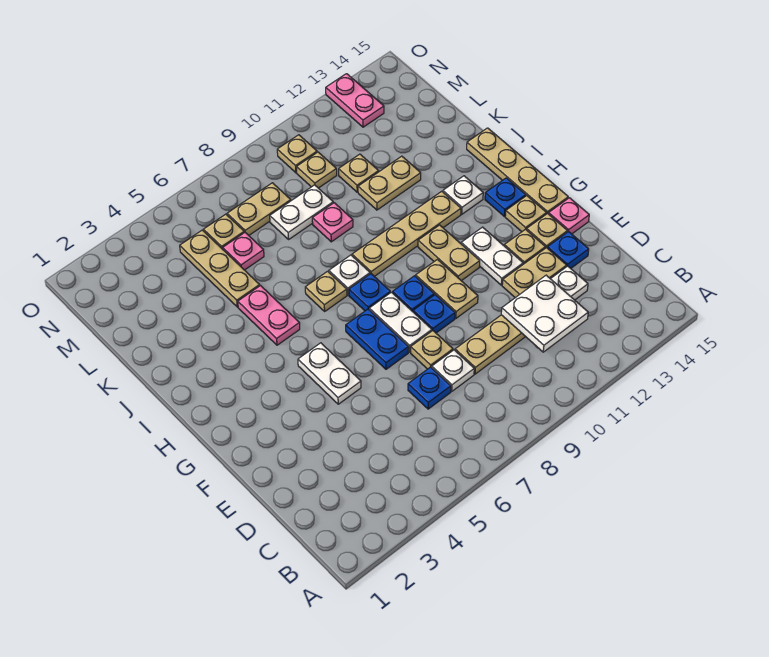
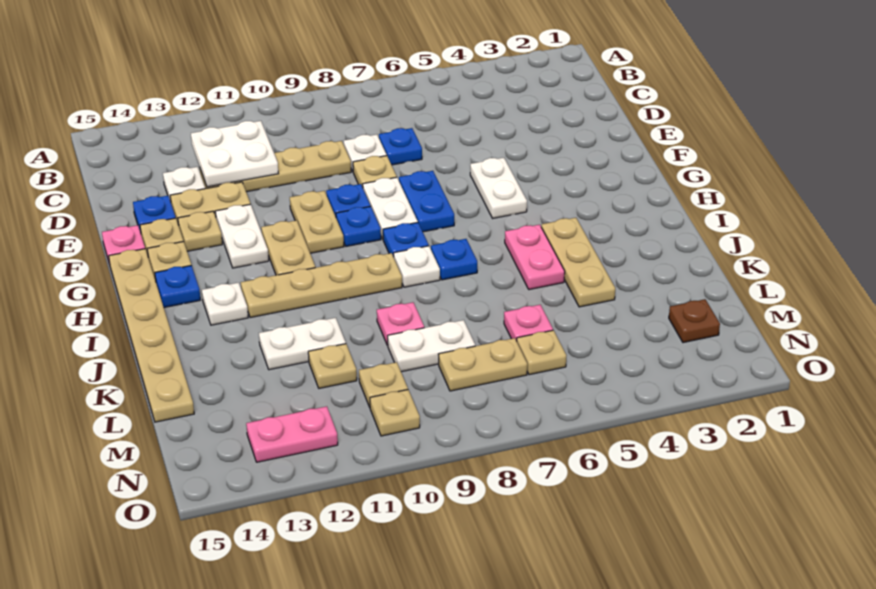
tan plate G15:J15 level 1 -> tan plate G15:L15 level 1
tan plate I7 level 1 -> blue plate I7 level 1
tan plate K5:M5 level 1 -> tan plate I4:K4 level 1
tan plate K11:K12 level 1 -> white plate K11:K12 level 1
none -> brown plate M2 level 1
pink plate N13:O13 level 1 -> pink plate N12:N13 level 1

